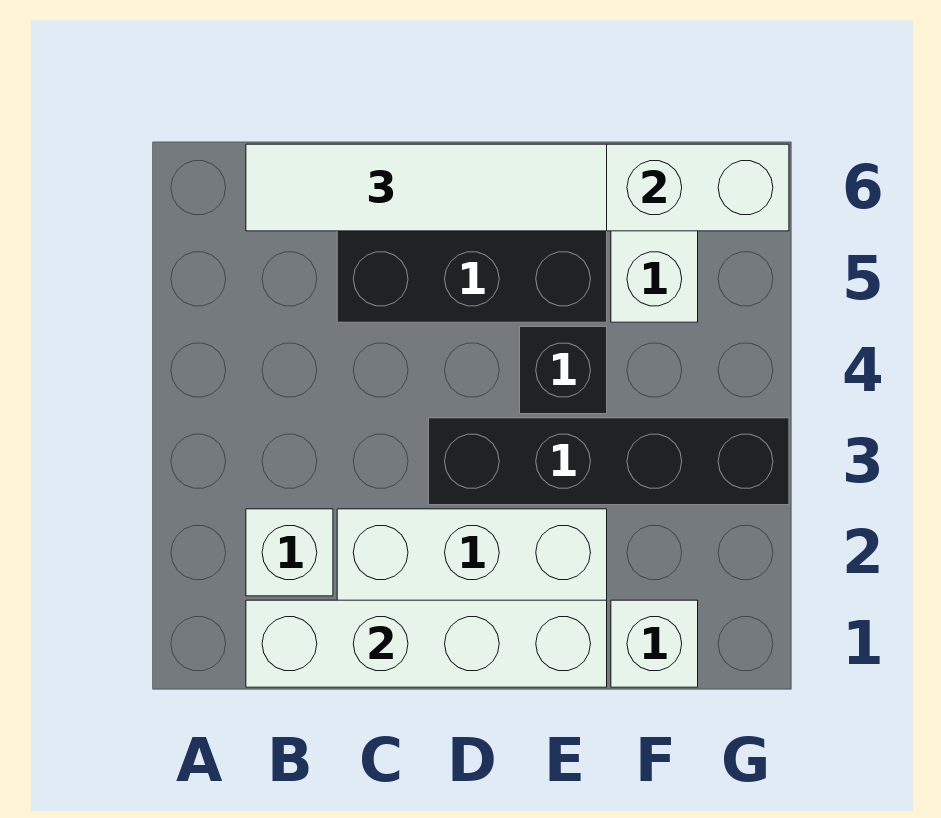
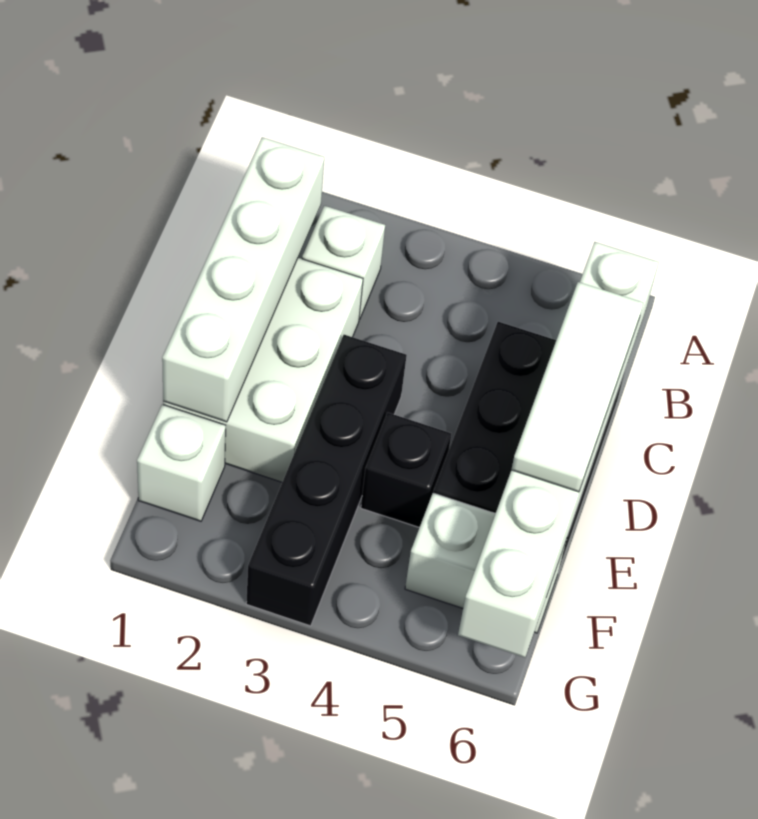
white tile B6:E6 level 3 -> white tile C6:E6 level 3

